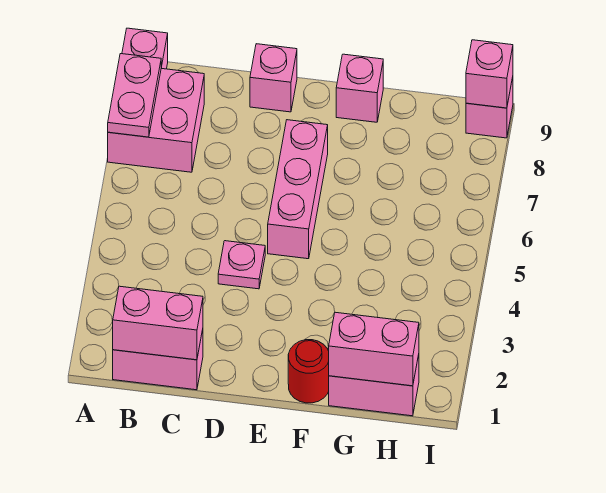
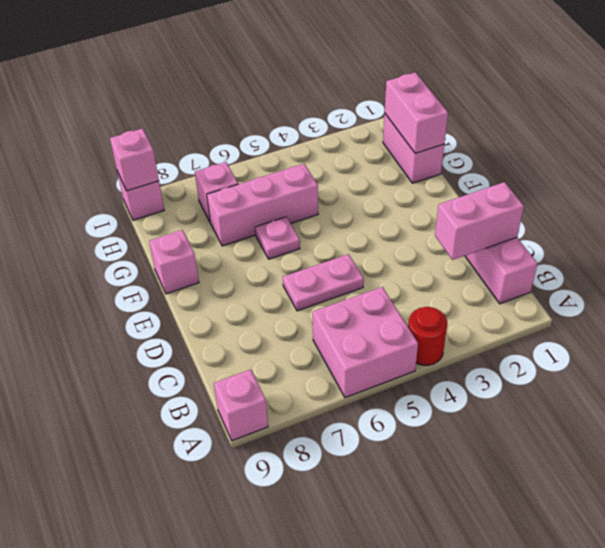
pink brick A7:B8 level 1 -> pink brick A5:B6 level 1
pink plate A7:A8 level 2 -> pink plate D5:D6 level 1
pink brick B1:C1 level 2 -> pink brick C1:C2 level 2
pink plate D4 level 1 -> pink plate F6 level 1
pink brick D9 level 1 -> pink brick H7 level 1
pink brick E5:E7 level 1 -> pink brick G5:G7 level 1
red round brick F1 level 1 -> red round brick A4 level 1

